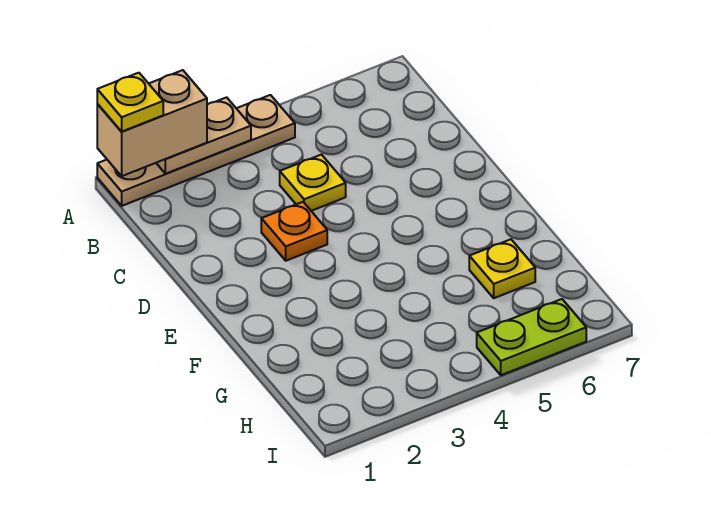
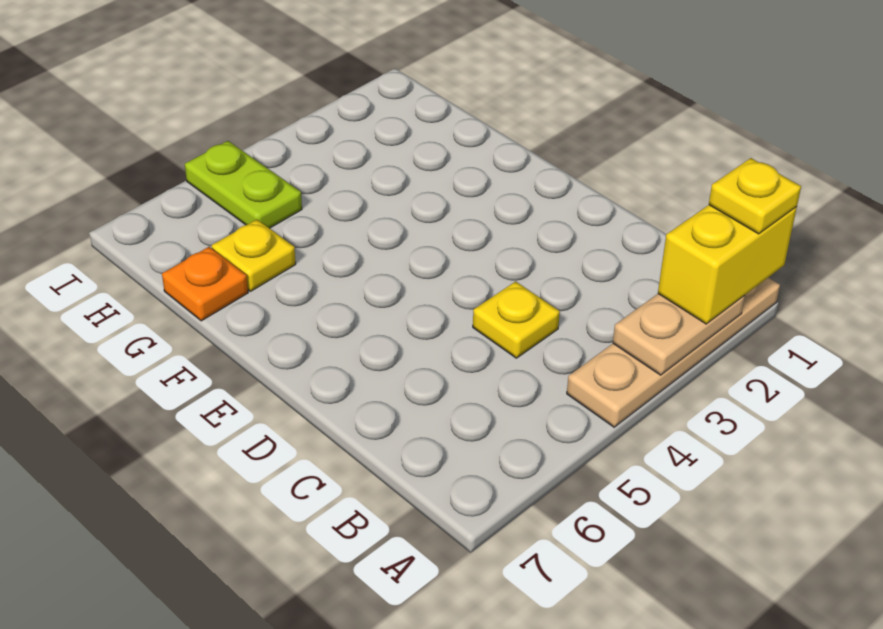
tan brick A1:A2 level 3 -> yellow brick A1:A2 level 3
orange plate D3 level 1 -> orange plate G7 level 1
lime plate I5:I6 level 1 -> lime plate H5:I5 level 1

